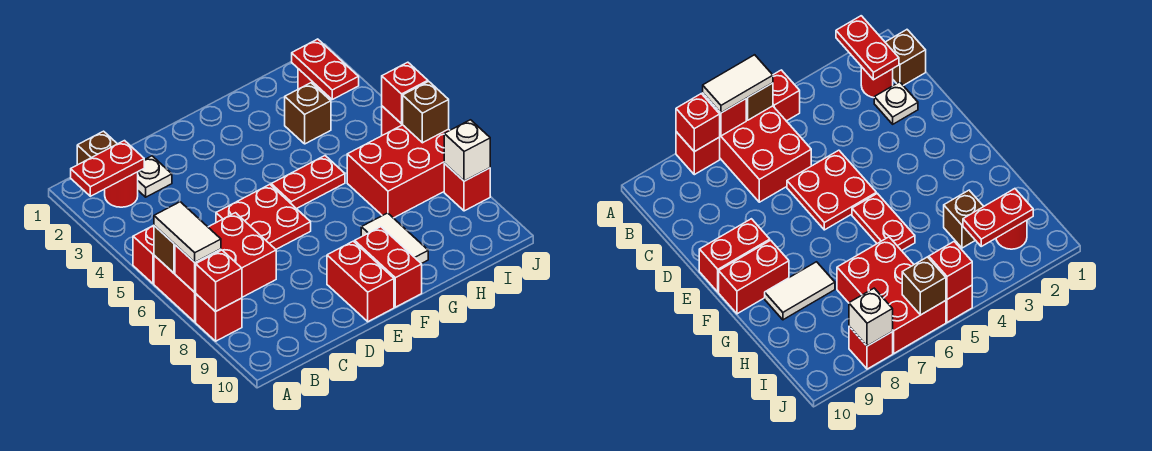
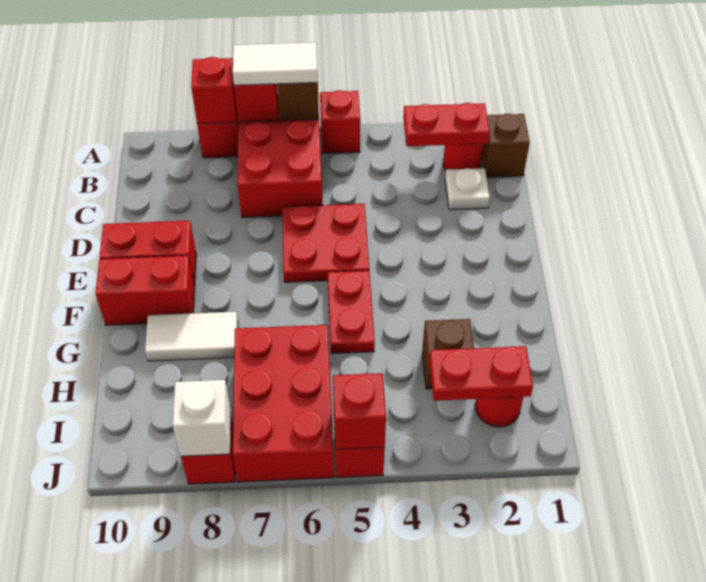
red plate A2:B2 level 2 -> red plate B2:B3 level 2
brown brick J6 level 2 -> none

